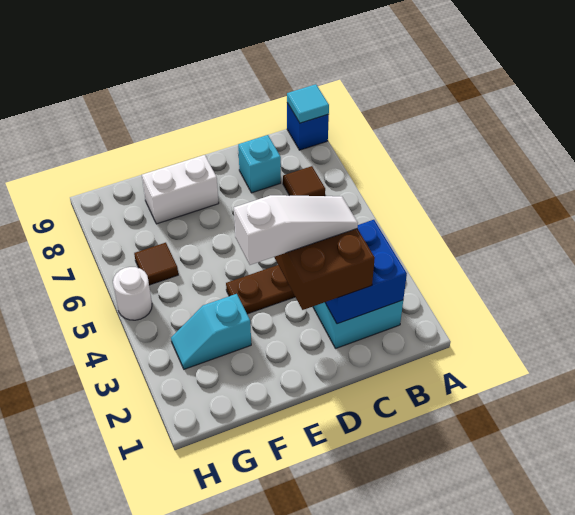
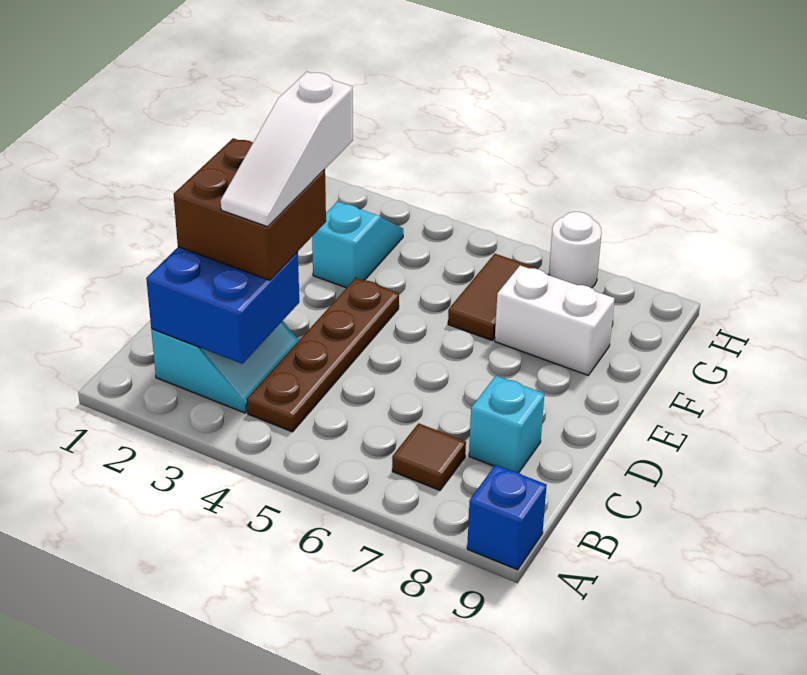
cyan tile A9 level 2 -> none
white brick E8:F8 level 1 -> white brick F7:F8 level 1
brown tile G6 level 1 -> brown tile F6:G6 level 1
white round brick H5 level 1 -> white round brick H7 level 1

